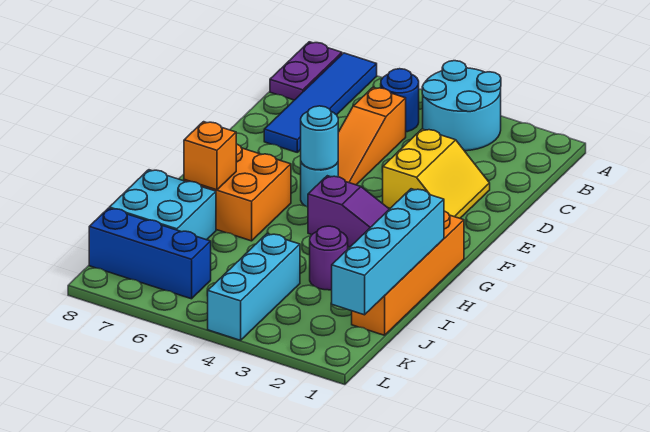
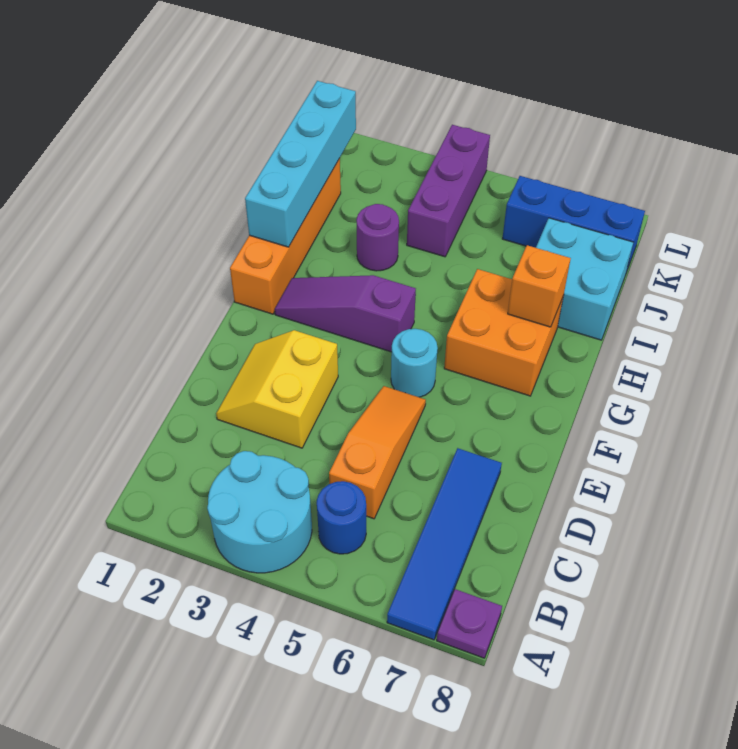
purple plate A8:B8 level 1 -> purple plate A8 level 1
cyan round brick F5 level 2 -> none
cyan brick J4:L4 level 1 -> purple brick J4:L4 level 1

